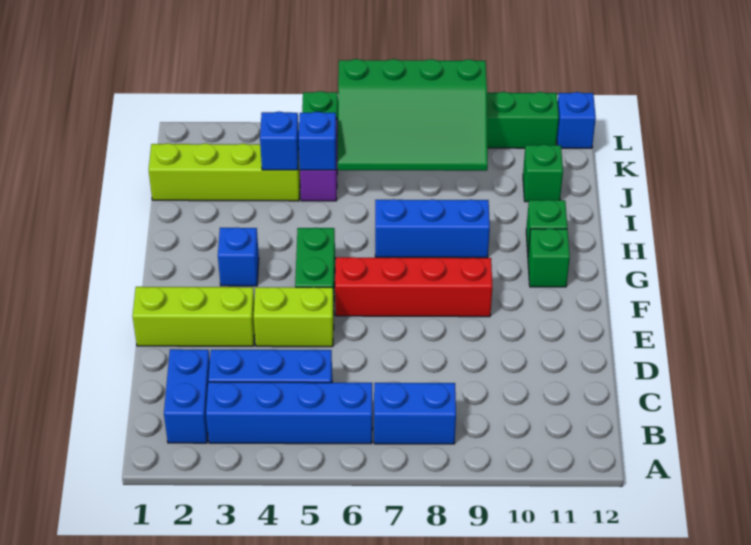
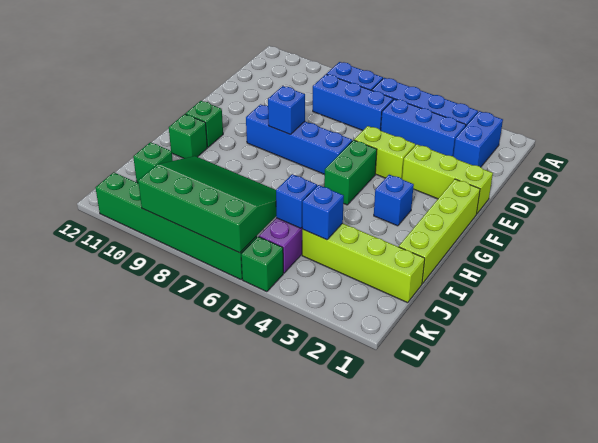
none -> lime brick F1:I1 level 1
red brick F6:F9 level 1 -> blue brick F6:F9 level 1
blue brick H7:H9 level 1 -> blue brick C6:C8 level 1
blue brick L12 level 1 -> blue brick F8 level 2

